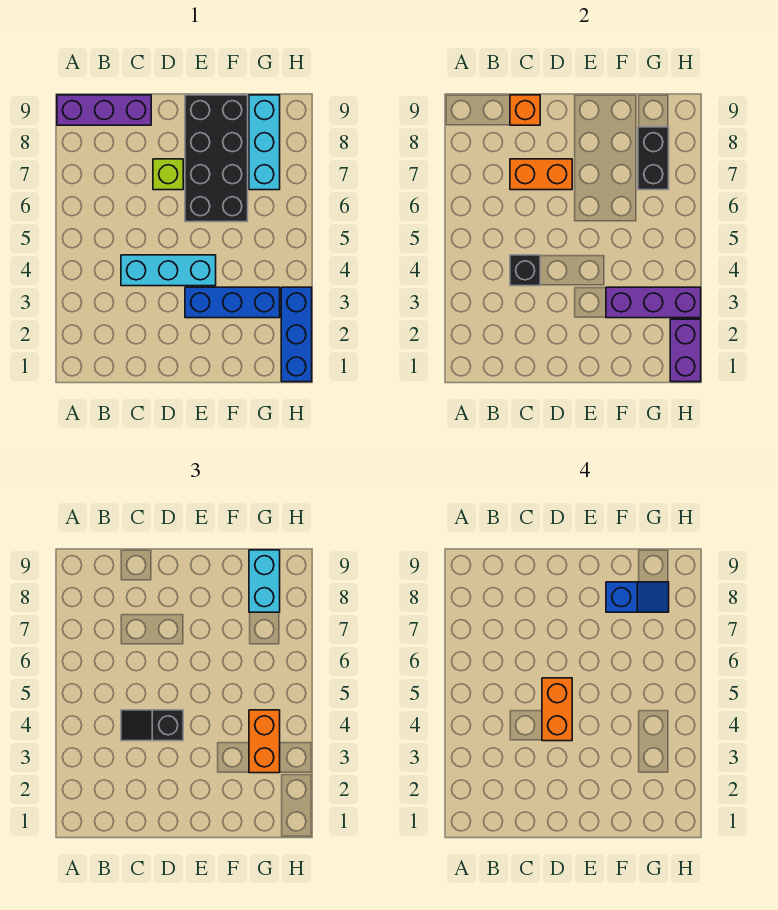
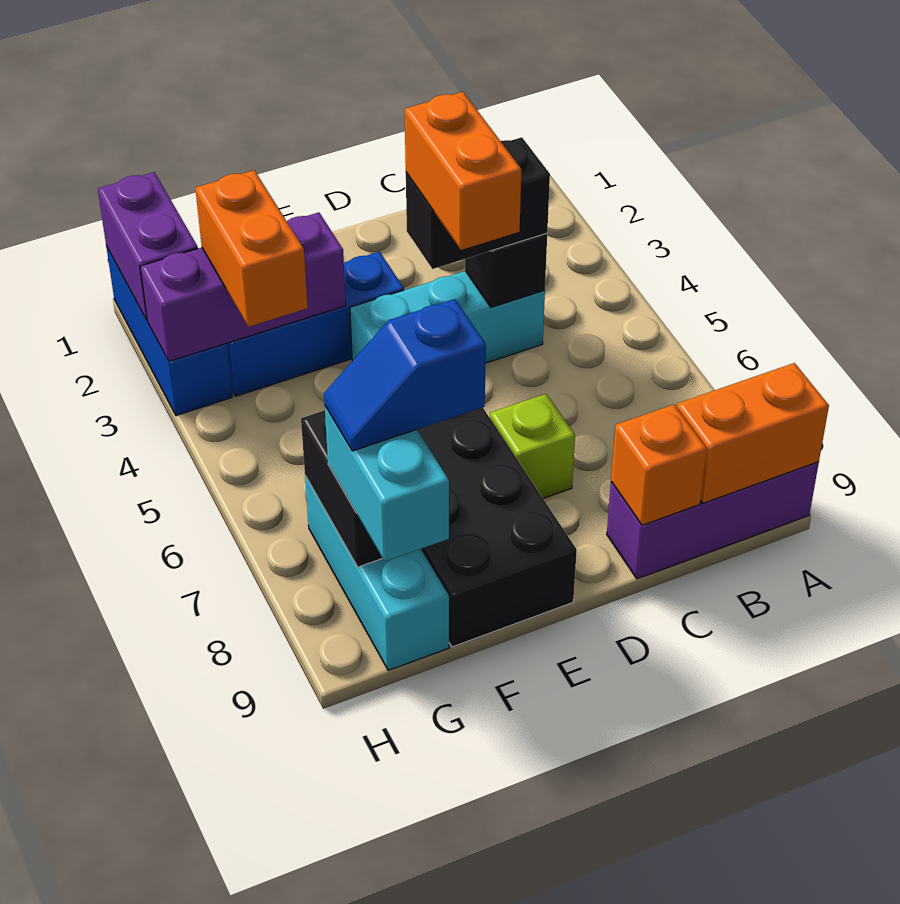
black slope C4:D4 level 3 top D -> black brick C4:D4 level 3
orange brick C7:D7 level 2 -> orange brick A9:B9 level 2

